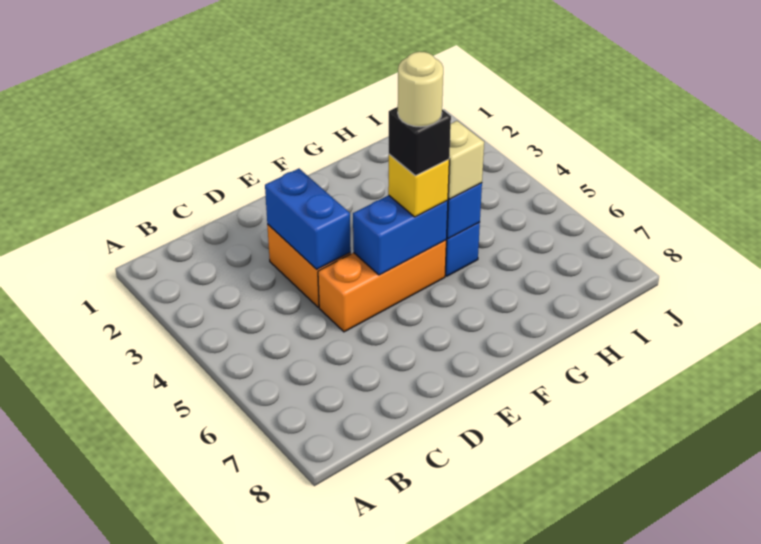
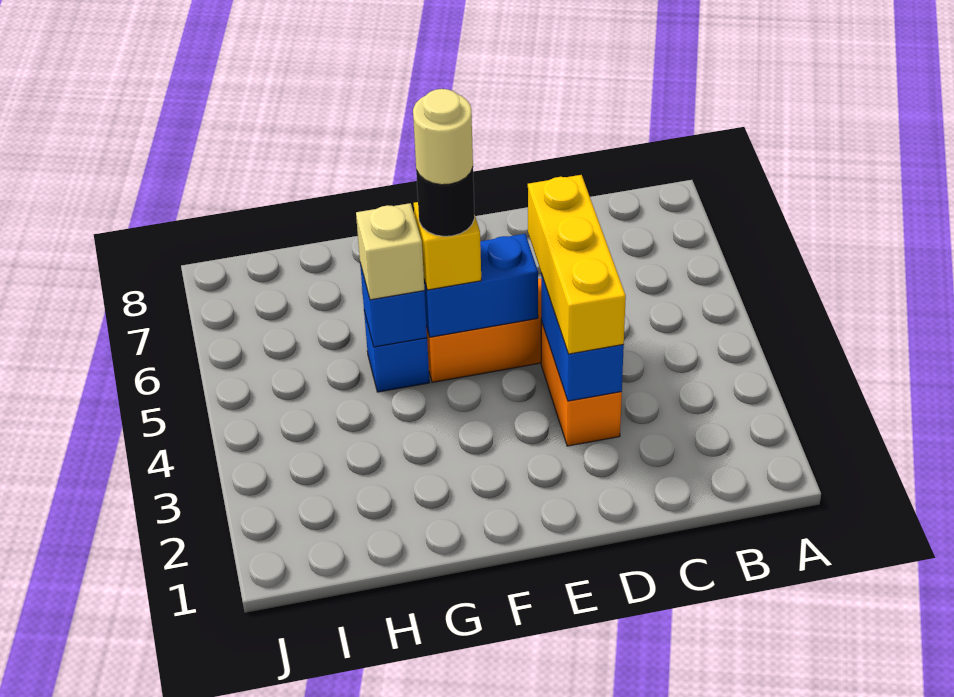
none -> yellow brick D3:D5 level 3
black brick F5 level 4 -> black round brick F5 level 4

